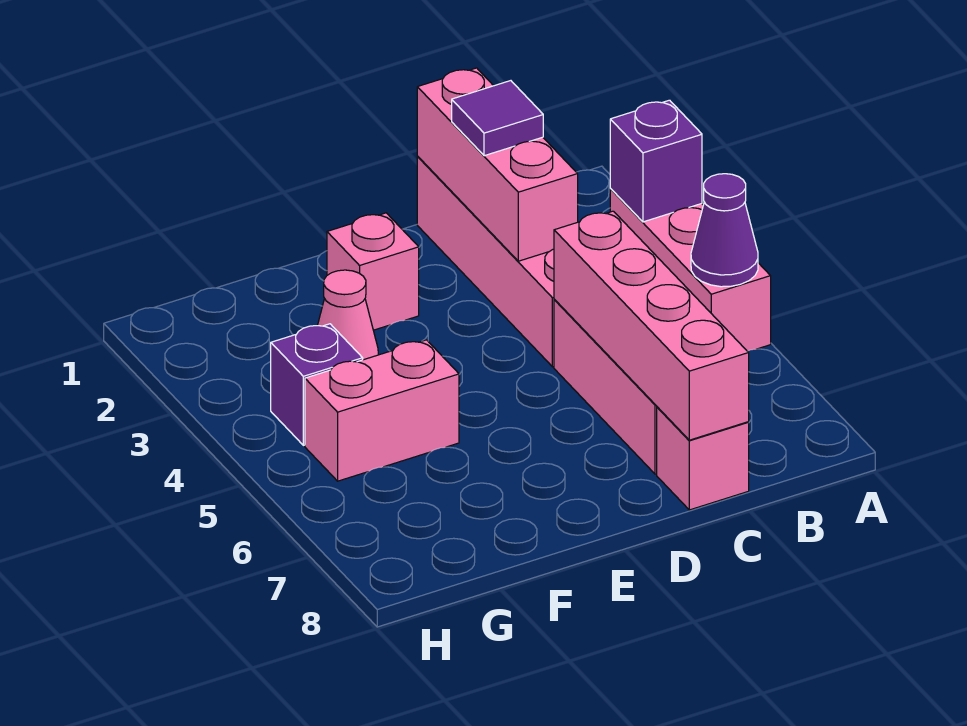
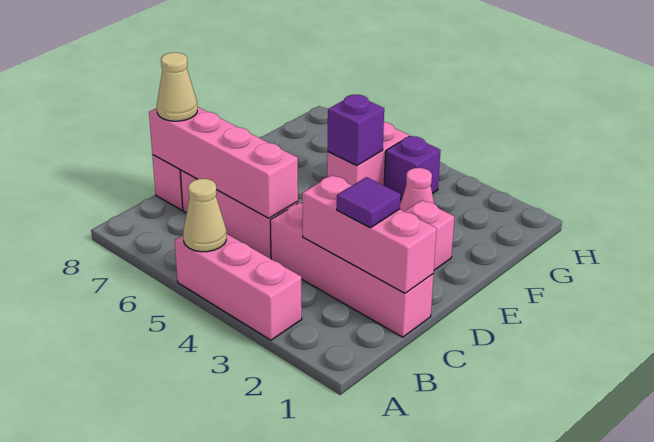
purple brick A3 level 2 -> purple brick F5 level 2
purple cone A5 level 2 -> tan cone A5 level 2
none -> tan cone C8 level 3

